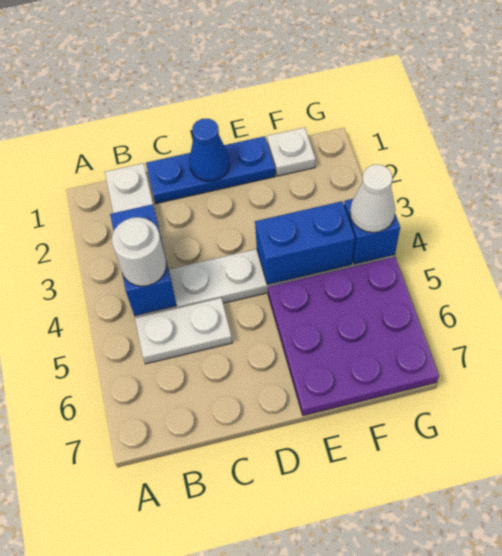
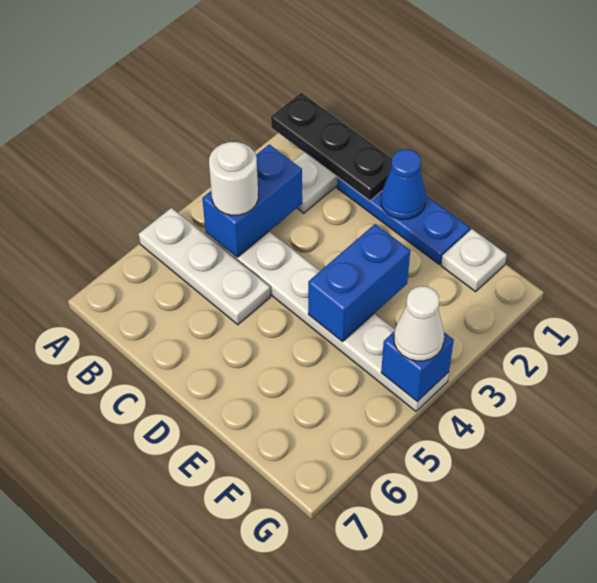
none -> black plate A1:C1 level 2
white plate B5:C5 level 1 -> white plate A5:C5 level 1
blue brick E4:F4 level 2 -> blue brick E3:E4 level 2
purple plate E5:G7 level 1 -> none

